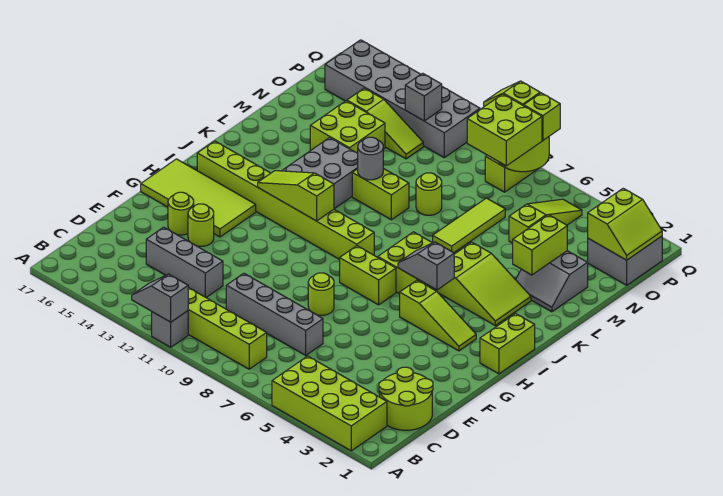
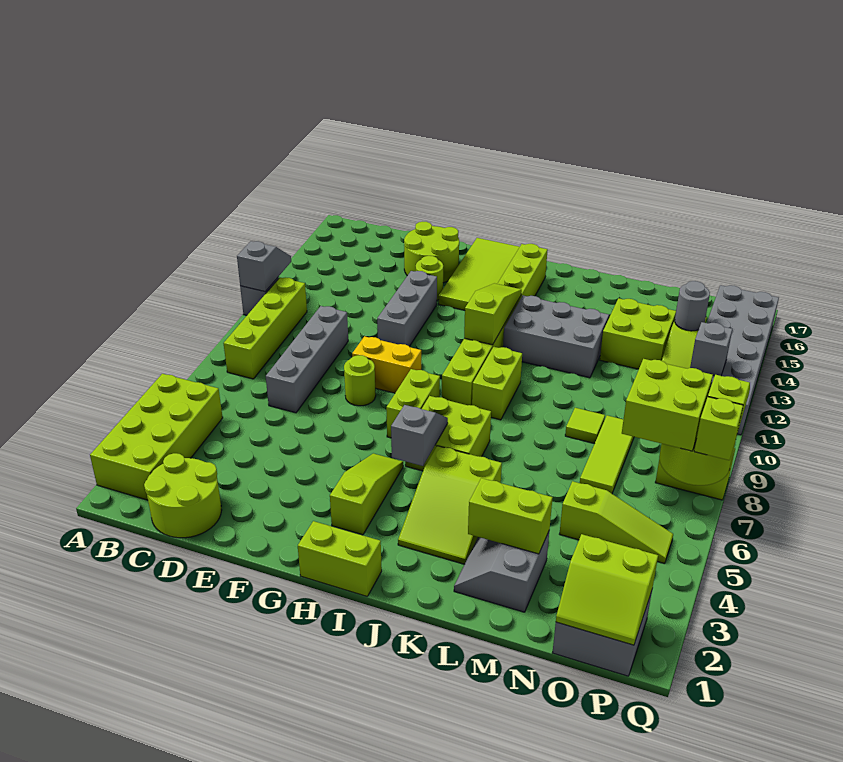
grey brick D12:D14 level 1 -> grey brick F11:F13 level 1
none -> yellow brick F9:G9 level 1
lime round brick F15 level 1 -> lime round brick E15:F16 level 1
lime slope H3:H5 level 1 top 5 -> lime slope H3:H5 level 1 top 3
lime tile L7:N7 level 1 -> lime tile N7:N9 level 1
lime brick L10:L11 level 1 -> lime brick J9:J10 level 1
grey round brick L11 level 2 -> grey round brick O14 level 2
lime round brick M9 level 1 -> lime tile M9 level 1

